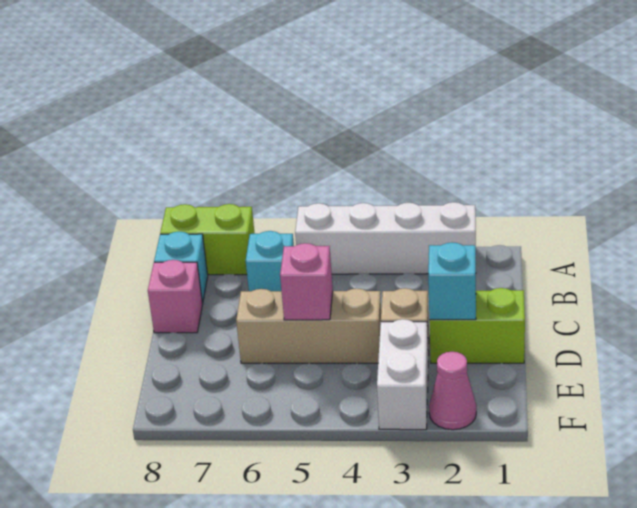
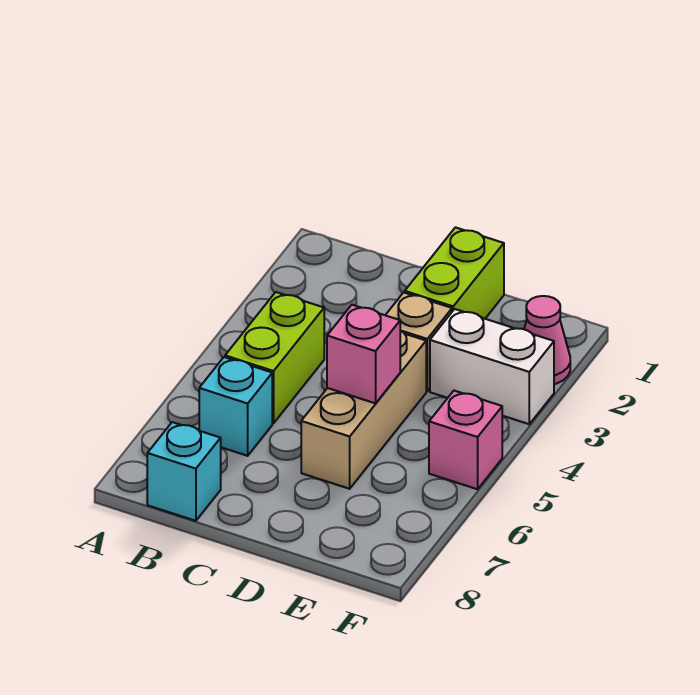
white brick A2:A5 level 1 -> none
lime brick A7:A8 level 1 -> lime brick B4:B5 level 1
pink brick C8 level 1 -> pink brick F5 level 1
cyan brick D2 level 2 -> none

